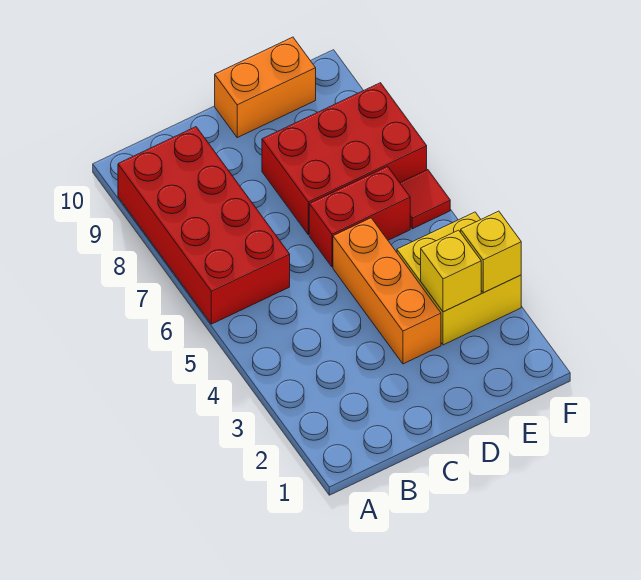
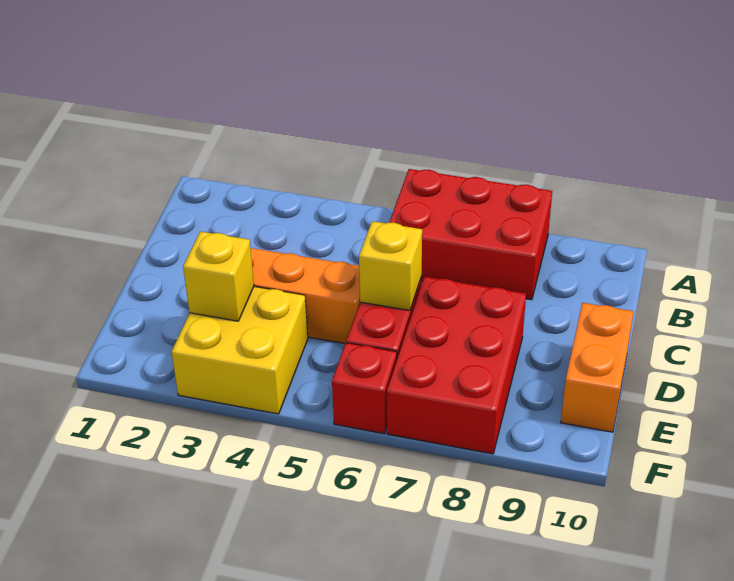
red brick A6:B9 level 1 -> red brick A6:B8 level 1
yellow brick F3 level 2 -> yellow brick D6 level 2
red tile F6 level 1 -> red brick F6 level 1

